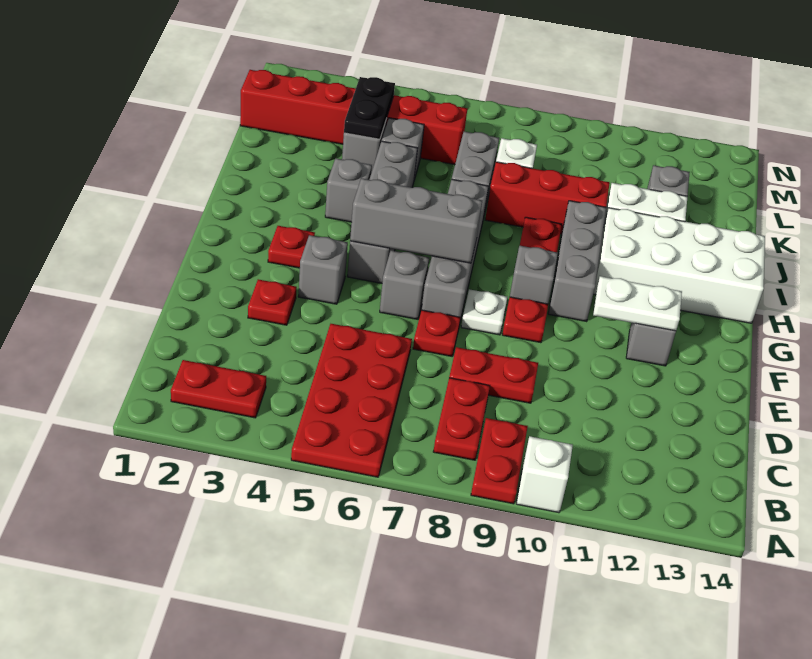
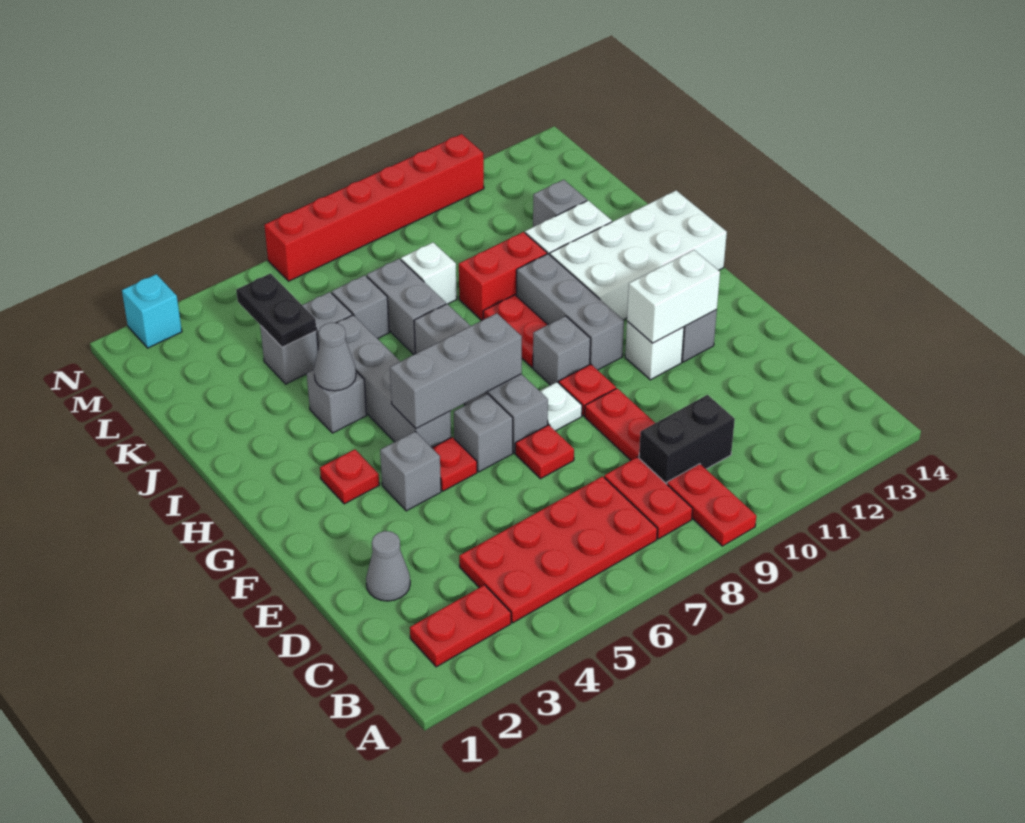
red plate A5:D6 level 1 -> red plate B4:C7 level 1
white brick A10 level 1 -> white brick F11 level 1
none -> black brick C9:C10 level 1
none -> grey cone D2 level 1
red plate D8:D9 level 1 -> red plate D9:E9 level 1
red plate E3 level 1 -> red plate F5 level 1
white plate F11:F12 level 2 -> white brick F11:F12 level 2
none -> grey cone I4 level 2
red brick J8:J10 level 1 -> red brick J9:J10 level 1
none -> grey brick K6 level 1
red brick L1:L6 level 1 -> red brick N6:N11 level 1
none -> cyan brick N2 level 1

